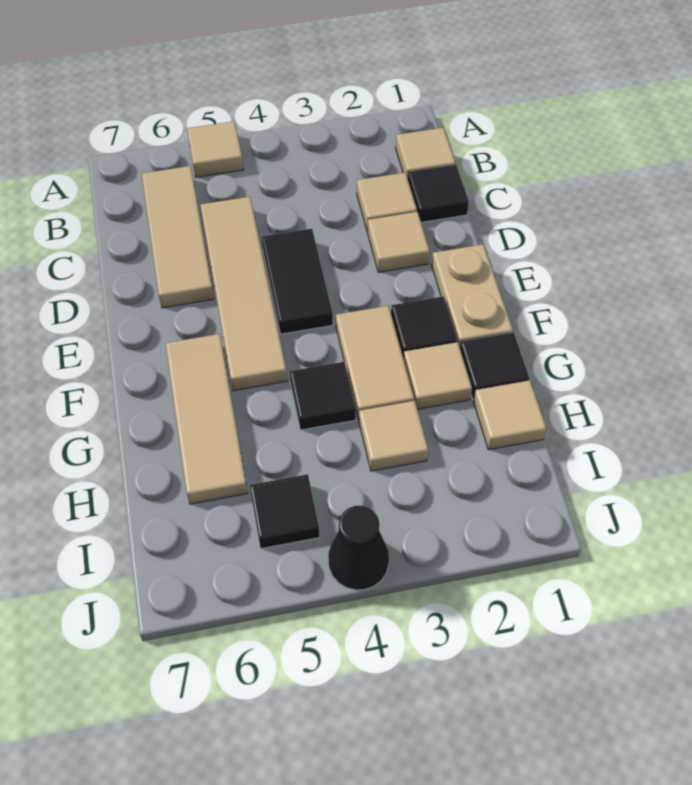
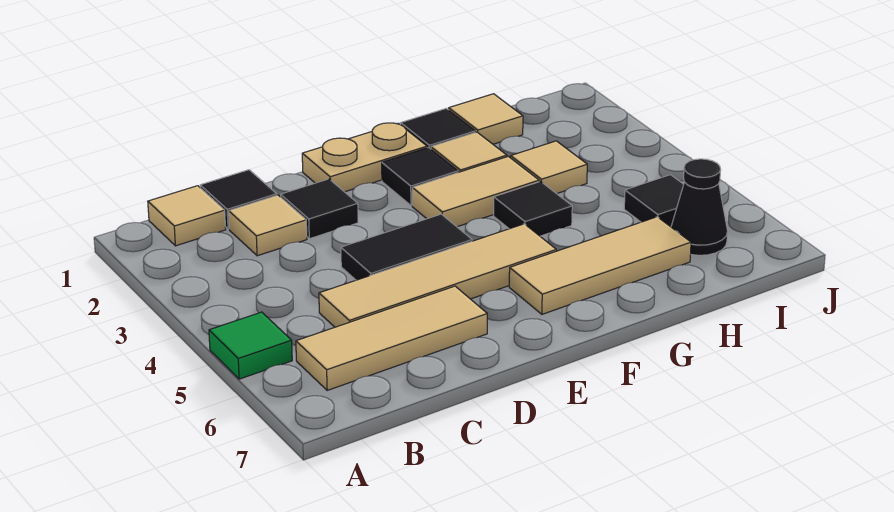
tan tile A5 level 1 -> green tile A5 level 1
tan tile D2 level 1 -> black tile D2 level 1
black cone J4 level 1 -> black cone I6 level 1

